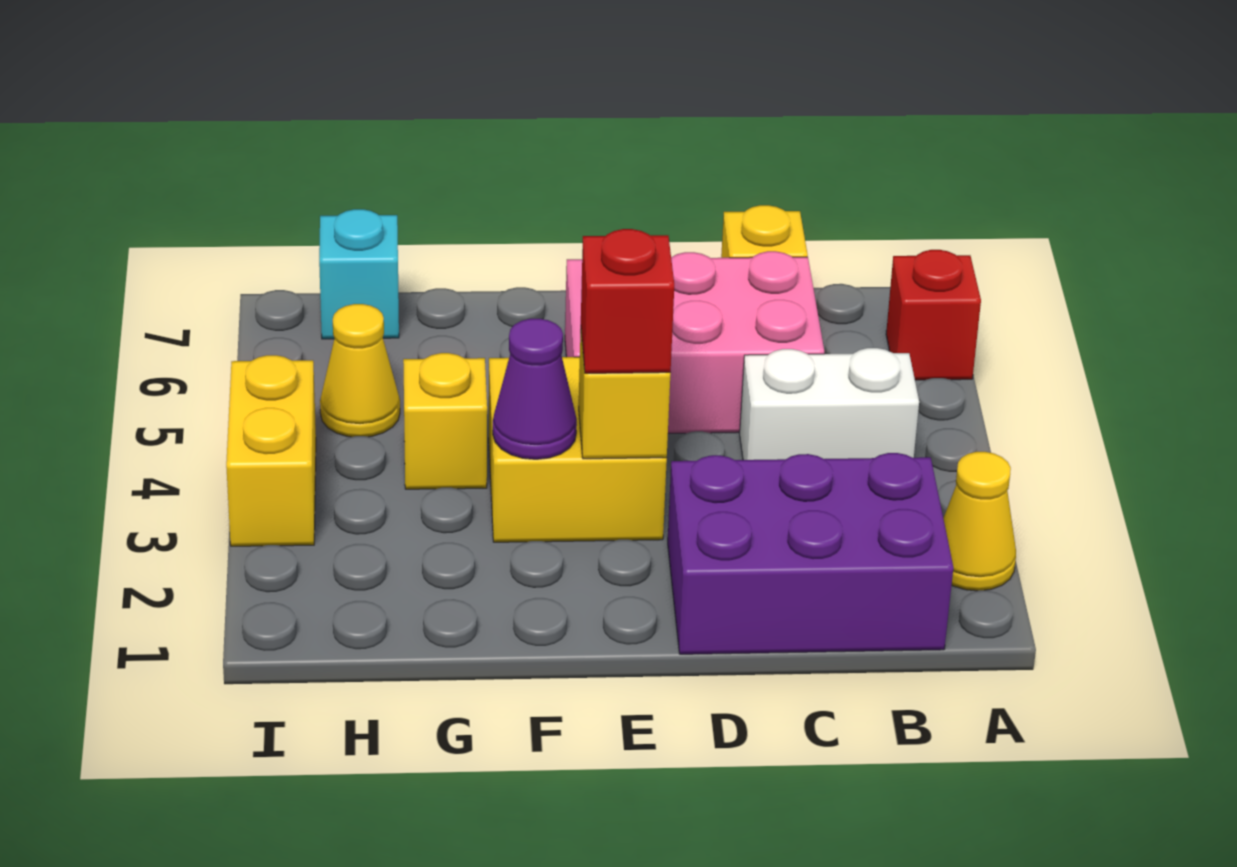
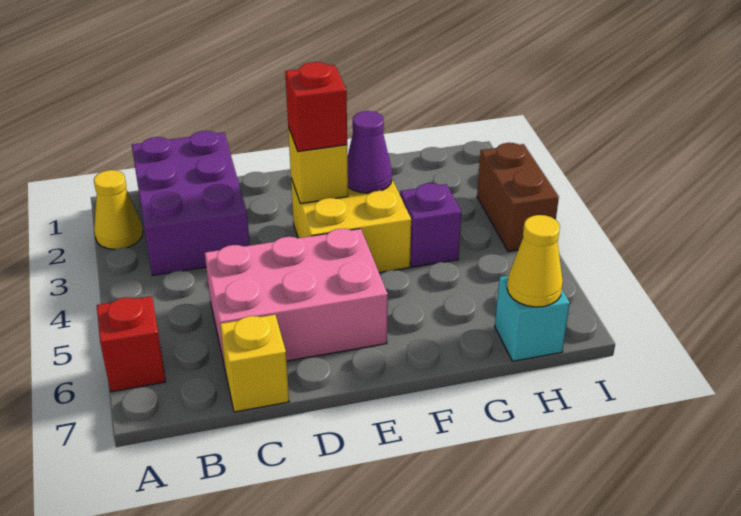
purple brick B1:D2 level 1 -> purple brick B1:C3 level 1
white brick B4:C4 level 1 -> none
yellow brick G4 level 1 -> purple brick G4 level 1
yellow cone H5 level 1 -> yellow cone H7 level 2
yellow brick I3:I4 level 1 -> brown brick I3:I4 level 1

